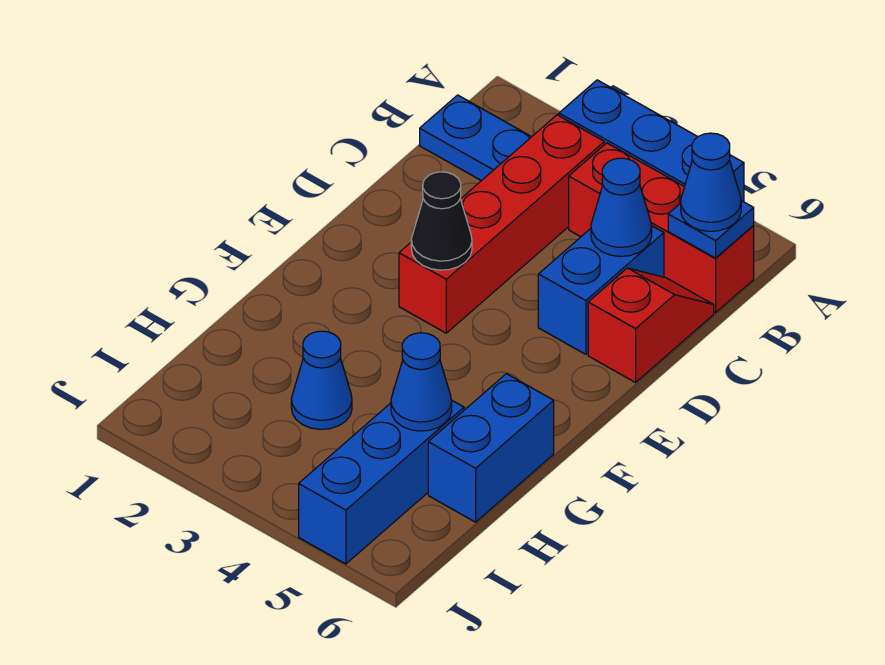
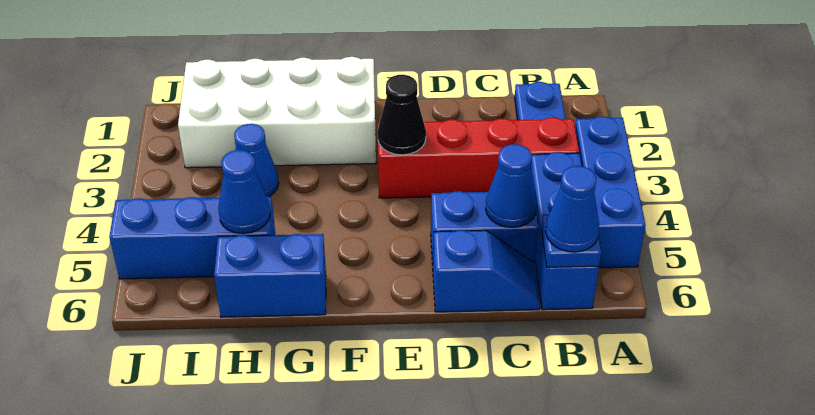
red brick B4:B6 level 1 -> blue brick B4:B6 level 1
red slope C6:D6 level 1 top D -> blue slope C6:D6 level 1 top D
none -> white brick F1:I2 level 1

